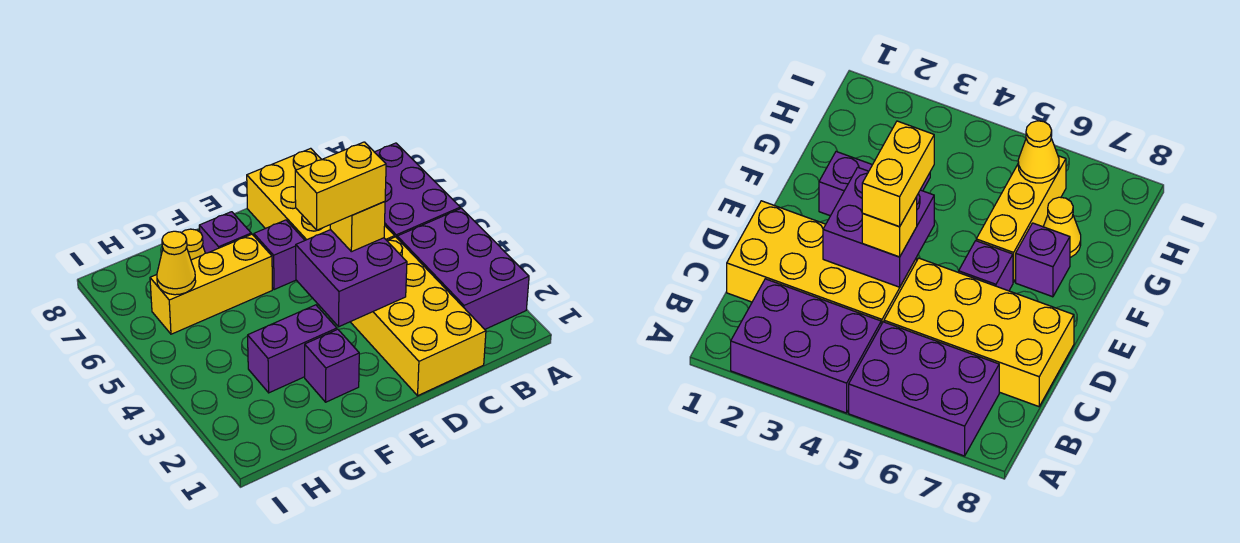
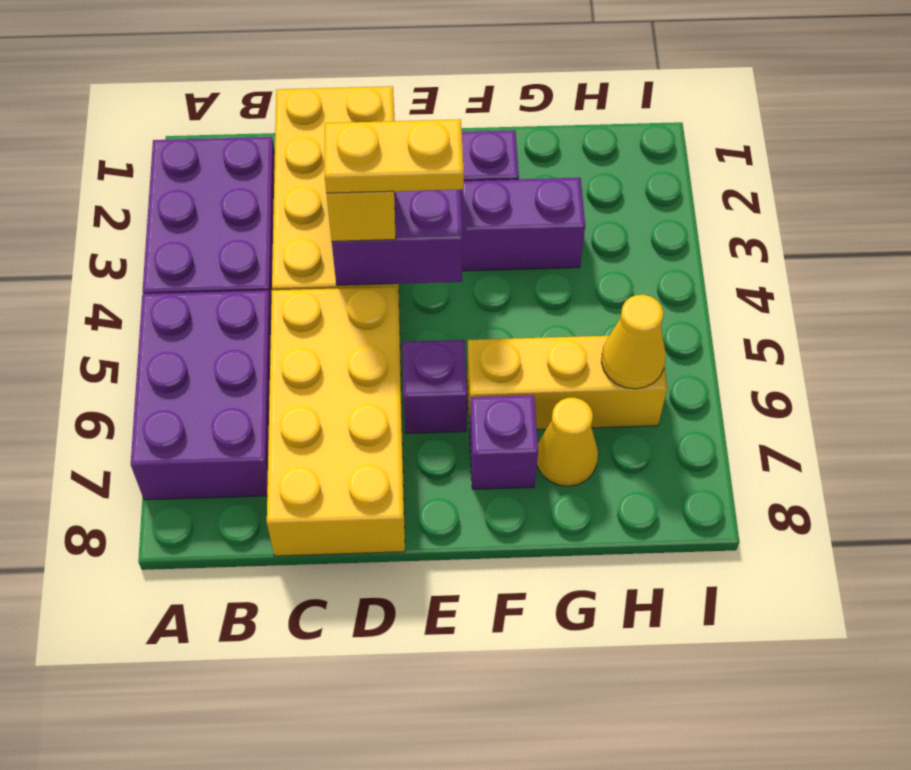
yellow brick D4:E4 level 4 -> yellow plate D4:E4 level 4

